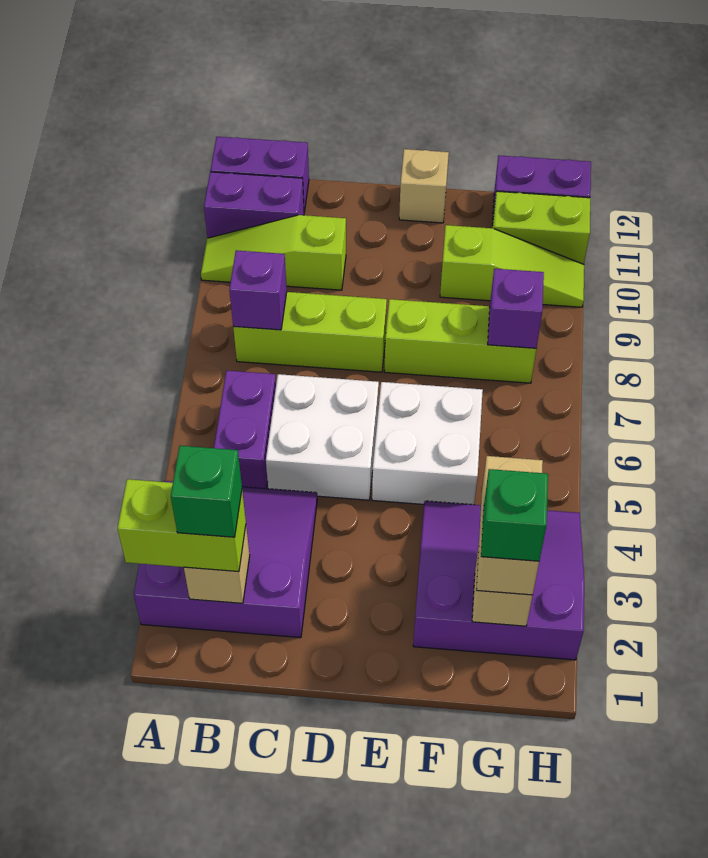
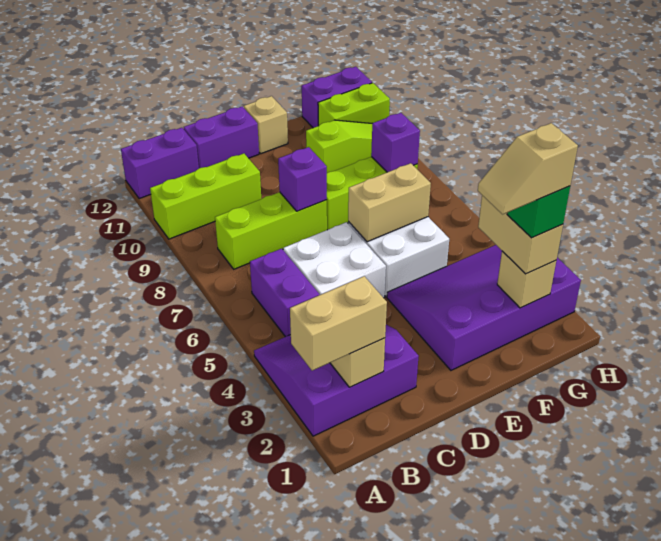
lime brick A2:B2 level 3 -> tan brick A2:B2 level 3
lime slope A10:C10 level 1 top C -> lime brick A10:C10 level 1
purple brick A11:B11 level 1 -> purple brick C12:D12 level 1
green brick B2 level 4 -> none
purple brick B8 level 2 -> purple brick D8 level 2
none -> tan brick E6:F6 level 2
purple slope F2:H4 level 1 top 2 -> purple slope E2:H4 level 1 top 2
none -> tan slope F2:G2 level 5 top G

